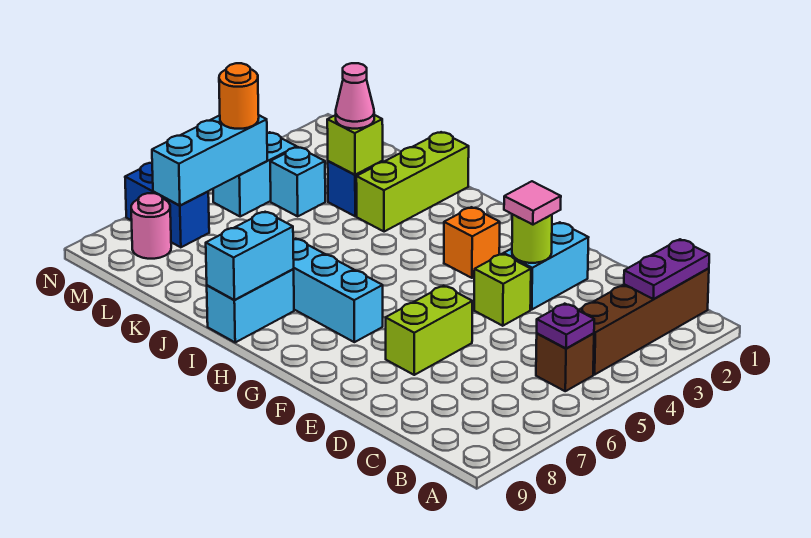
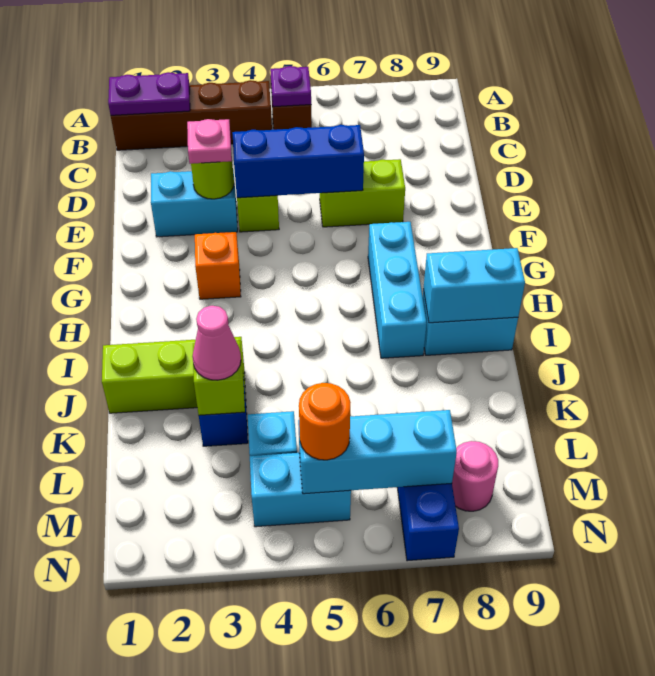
pink tile E3 level 3 -> pink plate E3 level 3
none -> blue brick E4:E6 level 2

